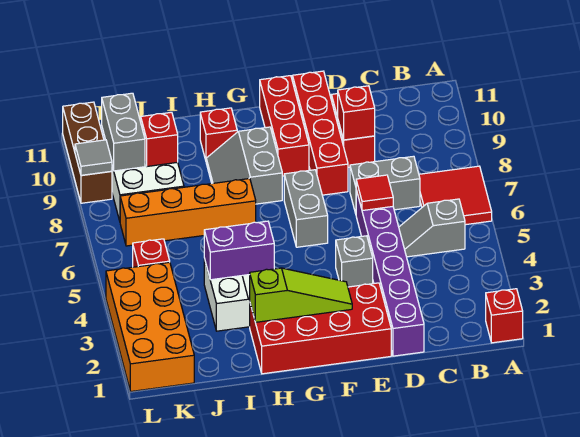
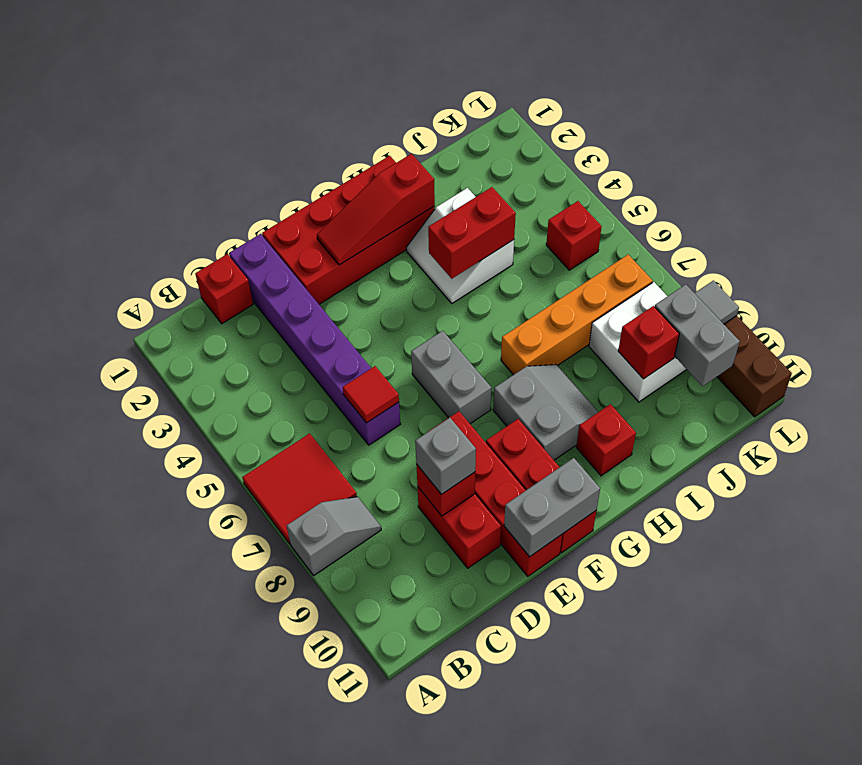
red brick A1 level 1 -> red brick C1 level 1
grey slope B5:C5 level 1 top B -> grey slope A8:B8 level 1 top A
grey brick C7:D7 level 1 -> grey brick E11:F11 level 2
grey brick E4 level 1 -> grey brick D9 level 3
lime slope F2:H2 level 2 top H -> red slope F2:H2 level 2 top H
purple brick H4:I4 level 2 -> red brick H4:I4 level 2
orange brick K1:L4 level 1 -> none

